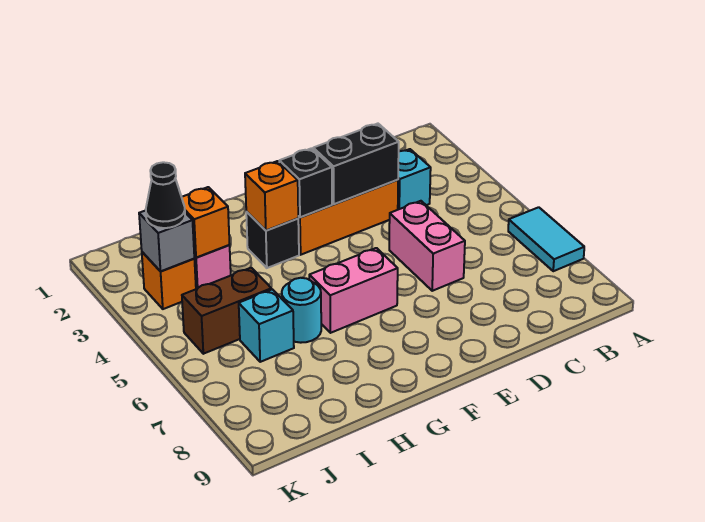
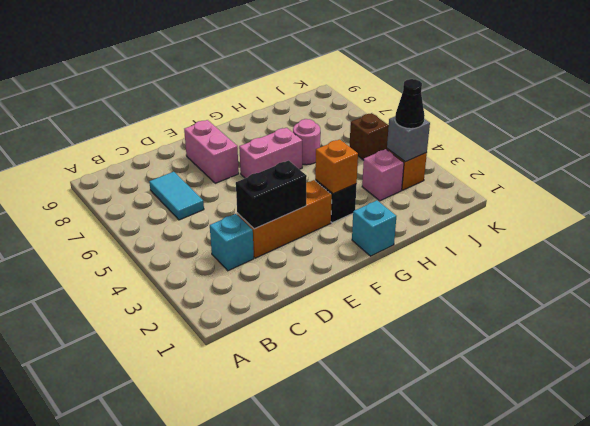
cyan tile A6:A7 level 1 -> cyan tile C6:C7 level 1
pink brick D5:D6 level 1 -> pink brick E7:E8 level 1
black brick F3 level 2 -> none
cyan round brick H6 level 1 -> pink round brick H6 level 1
orange brick I3 level 2 -> none
brown brick I5:J5 level 1 -> brown brick J5 level 1
cyan brick I6 level 1 -> cyan brick G1 level 1

